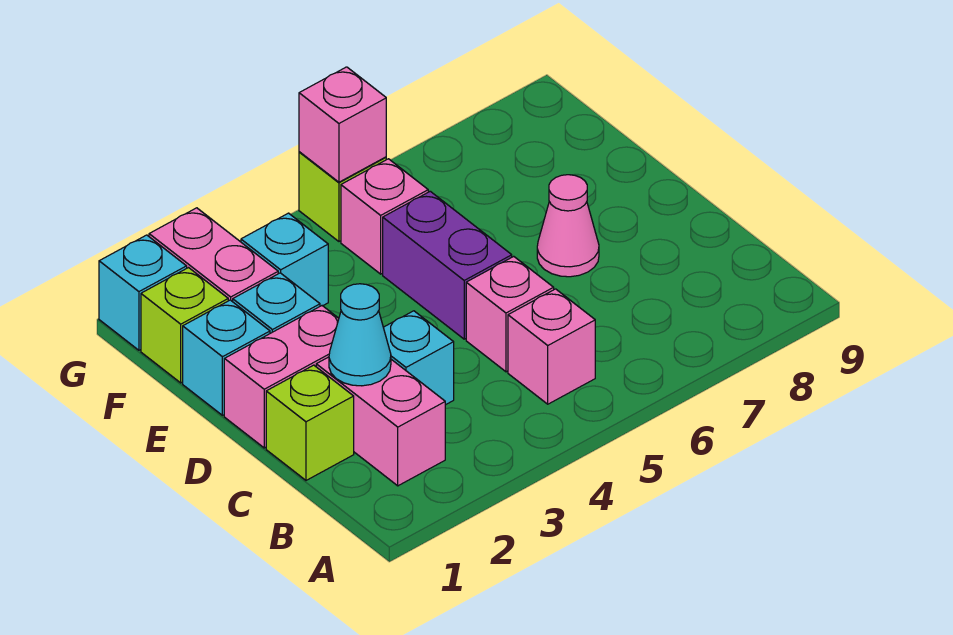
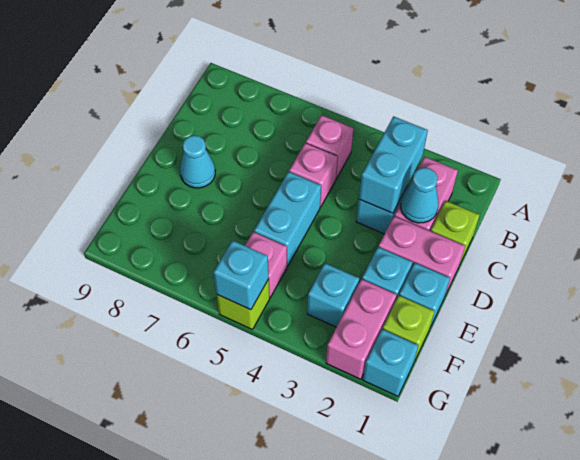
none -> cyan brick B3:C3 level 2
purple brick D5:E5 level 1 -> cyan brick D5:E5 level 1
pink cone D7 level 1 -> none
none -> cyan cone D8 level 1
pink brick G5 level 2 -> cyan brick G5 level 2

